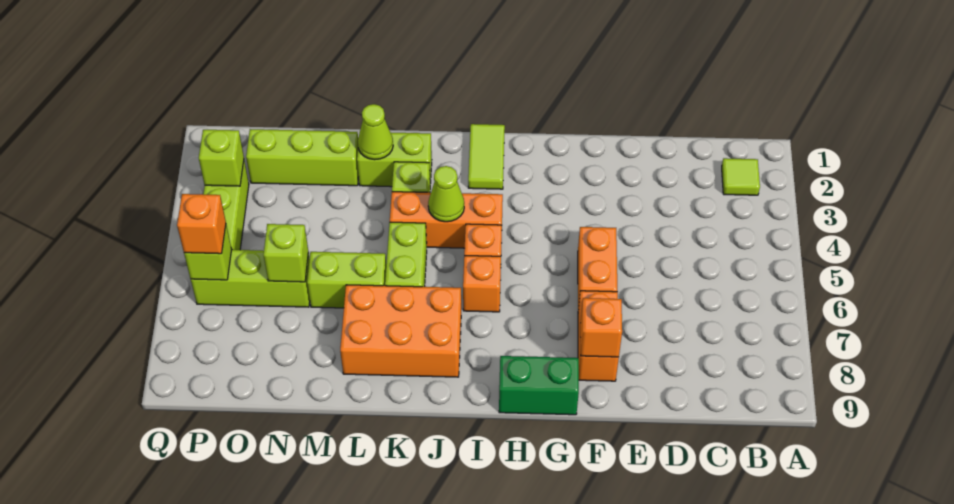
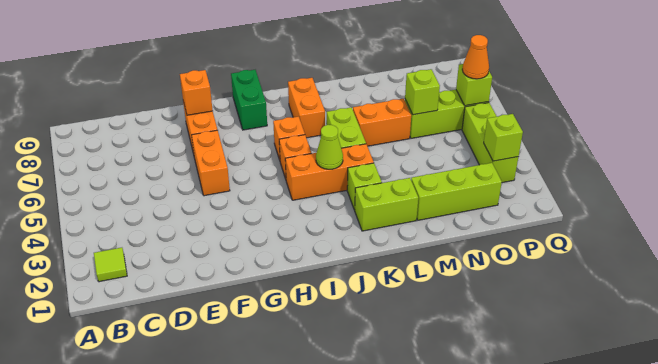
green brick G9:H9 level 1 -> green brick H8:H9 level 1
lime tile I1:I2 level 1 -> none
orange brick J7:L8 level 1 -> orange brick J7:J8 level 1
lime cone L2 level 2 -> none
lime brick L6:M6 level 1 -> orange brick L6:M6 level 1
orange brick P6 level 3 -> orange cone P6 level 3

